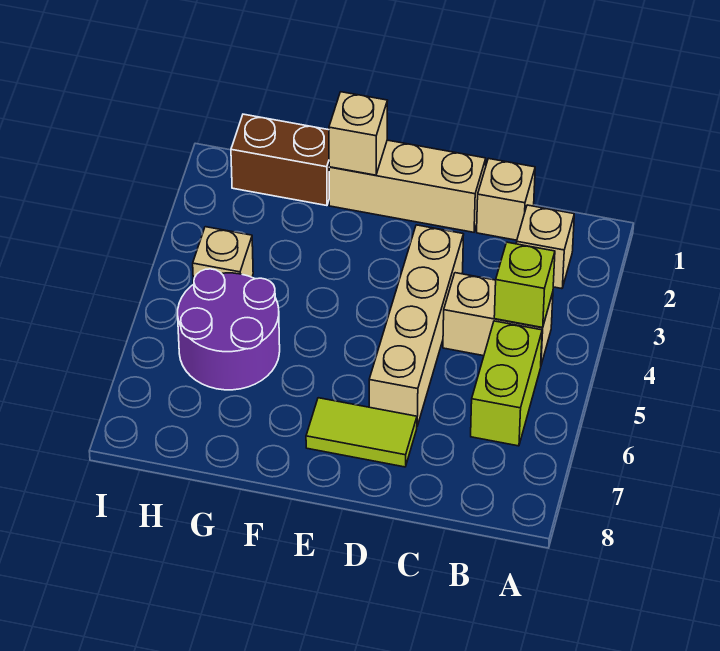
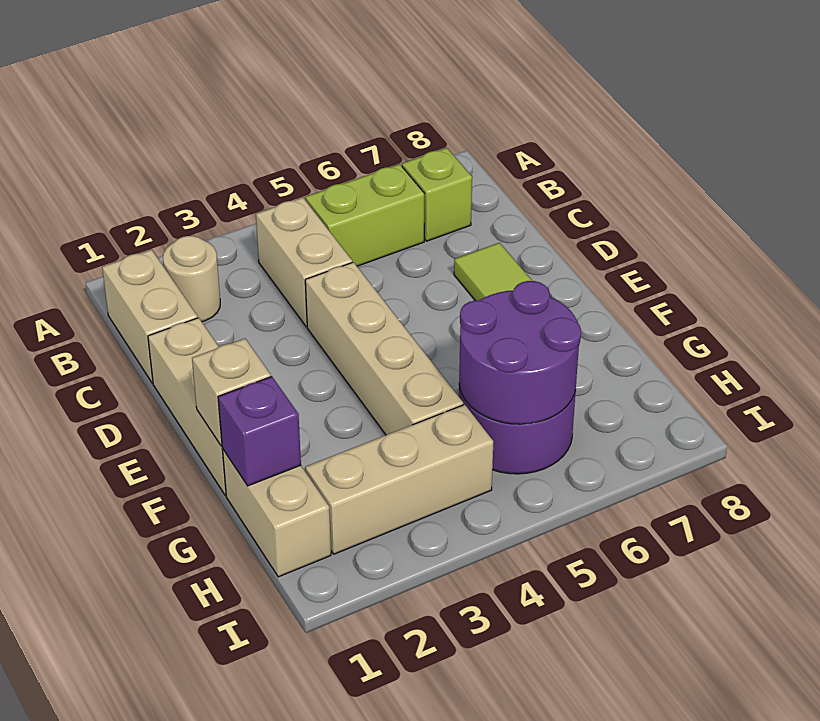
tan brick B2 level 1 -> tan round brick B2 level 1
lime brick B4 level 2 -> lime brick B7 level 1
tan brick C1 level 1 -> tan brick B1:C1 level 1
tan brick D3:D6 level 1 -> tan brick D4:G4 level 1
brown brick G1:H1 level 1 -> tan brick G1:H1 level 1
none -> purple brick G1 level 2
none -> purple round brick G5:H6 level 2
tan brick H4 level 1 -> tan brick H2:H4 level 1

